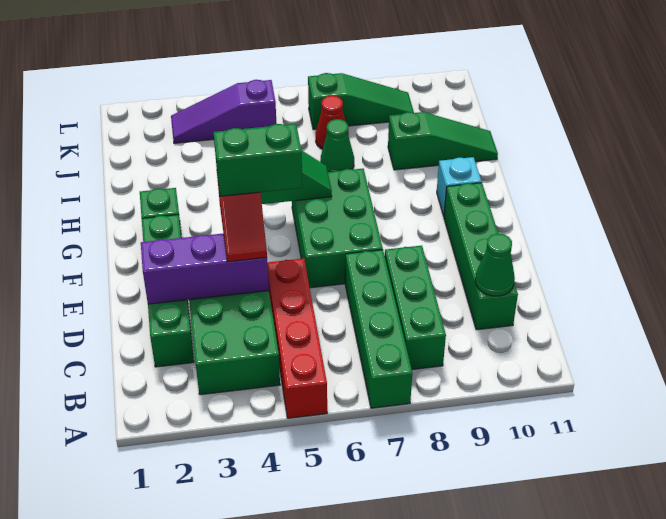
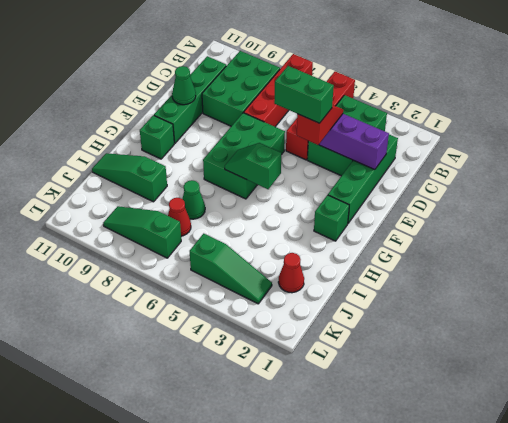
green brick A7:D7 level 1 -> red brick A7:D7 level 1
green brick B8:D8 level 1 -> green brick B8:D9 level 1
green cone C10 level 2 -> green cone E10 level 2
cyan brick G10 level 1 -> green brick G10 level 1
none -> red cone J2 level 1
purple slope K3:K5 level 1 top 5 -> green slope K3:K5 level 1 top 5

